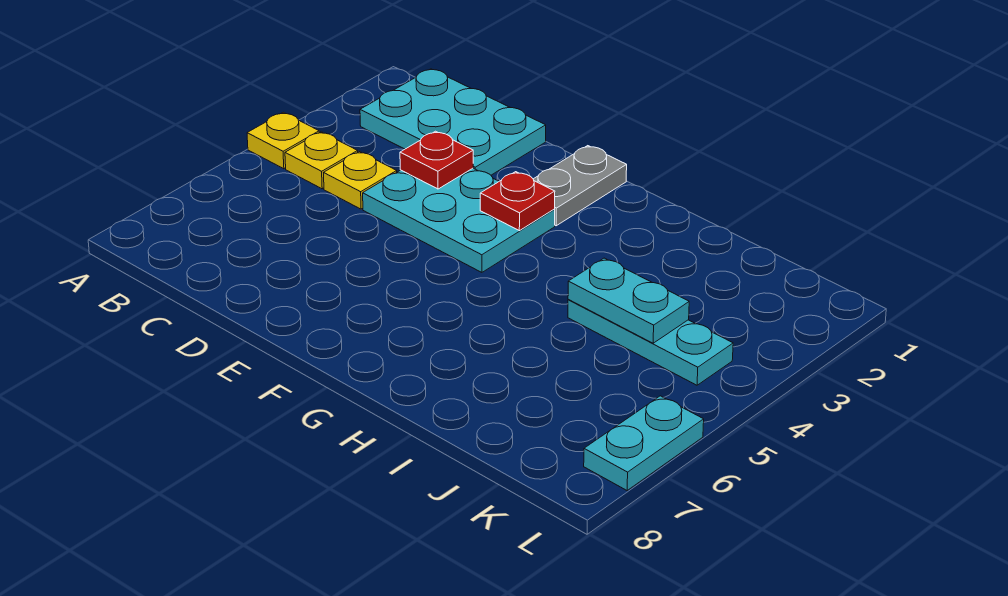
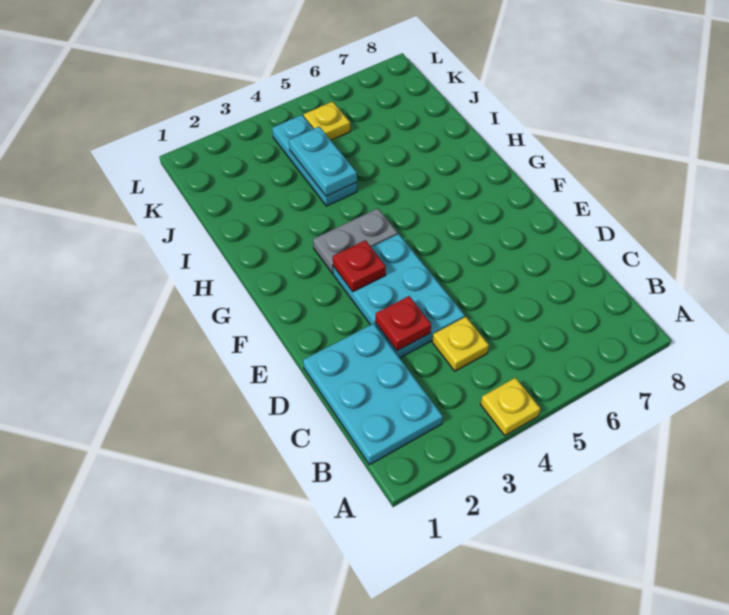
yellow plate B4 level 1 -> yellow plate K5 level 1
grey plate F1:F2 level 1 -> grey plate G3:G4 level 1
cyan plate L6:L7 level 1 -> none

